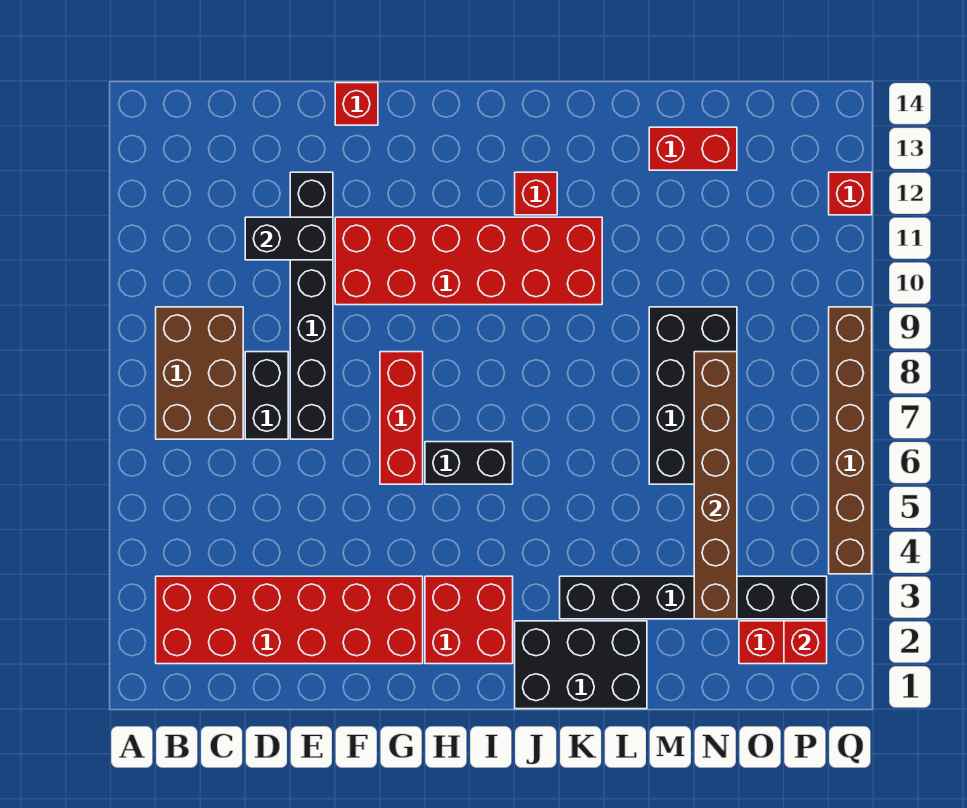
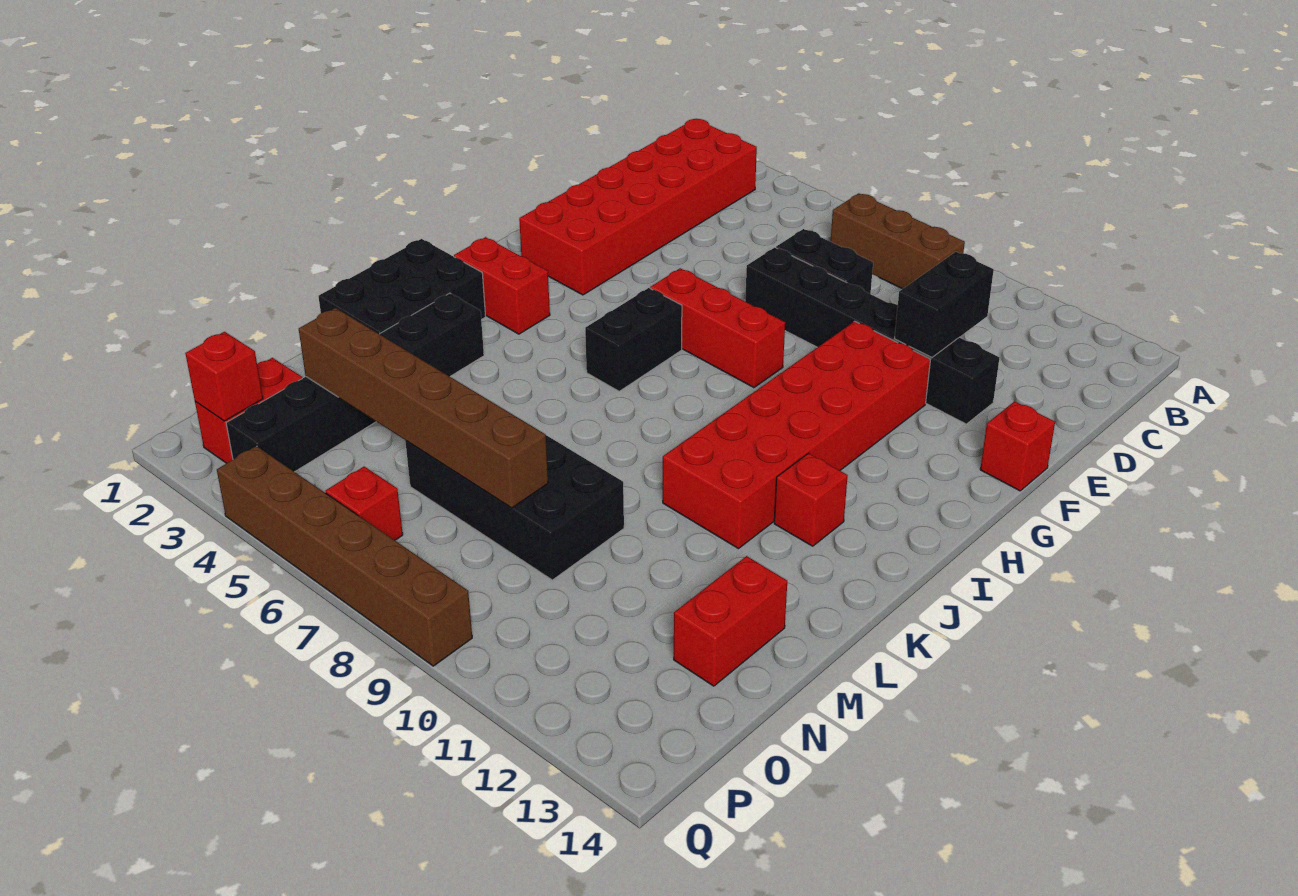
brown brick B7:C9 level 1 -> brown brick B7:B9 level 1
red brick H2:I3 level 1 -> red brick I2:I3 level 1
red brick Q12 level 1 -> red brick P6 level 1

